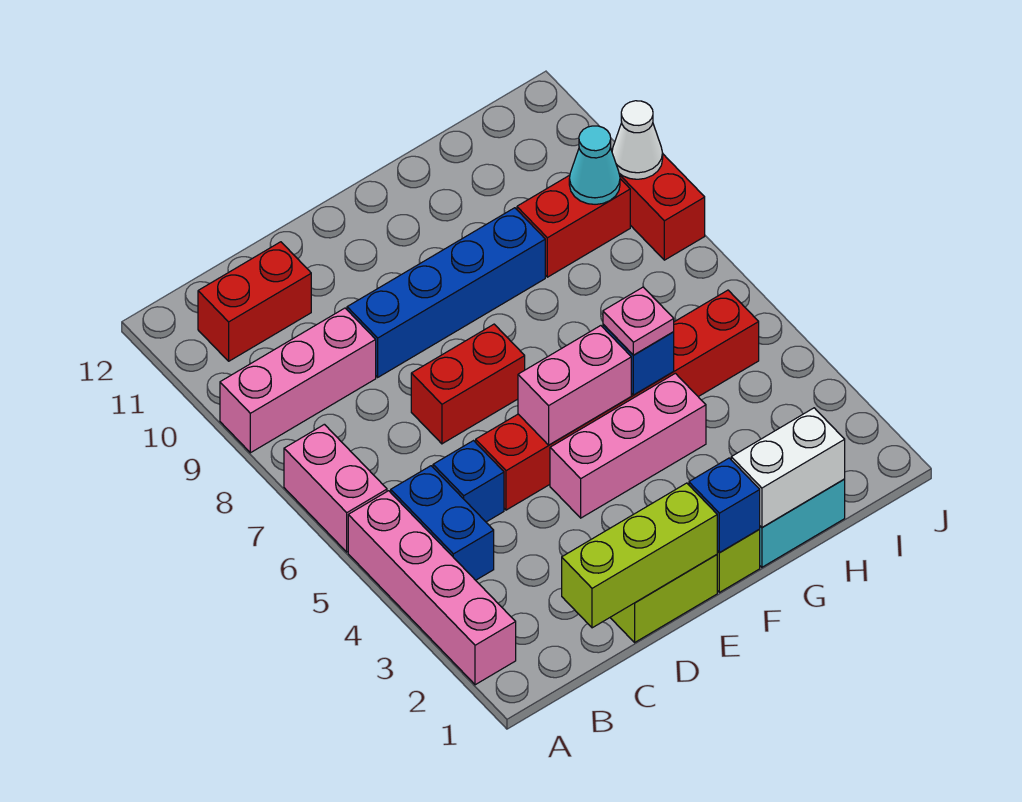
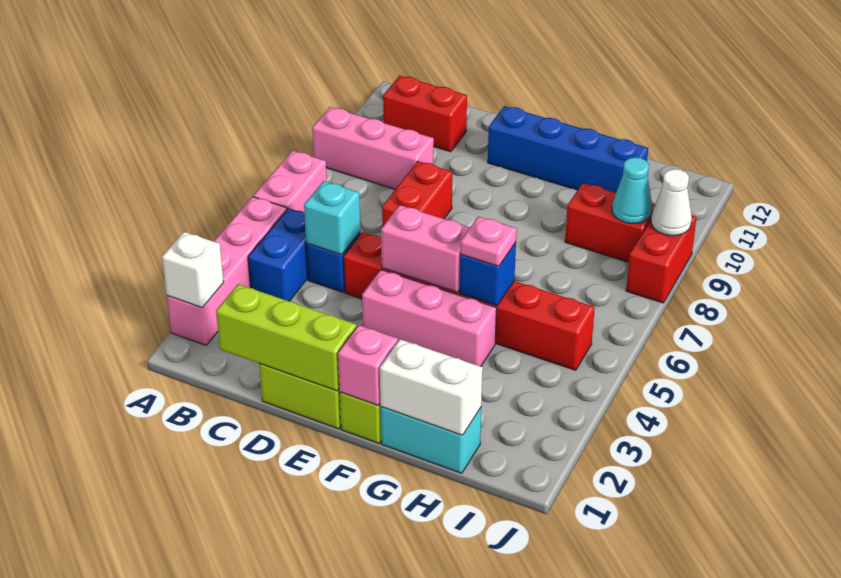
none -> white brick A2 level 2
none -> cyan brick C5 level 2
red brick D7:E7 level 1 -> red brick D7:D8 level 1
blue brick D9:G9 level 1 -> blue brick E11:H11 level 1
blue brick F1 level 2 -> pink brick F1 level 2

